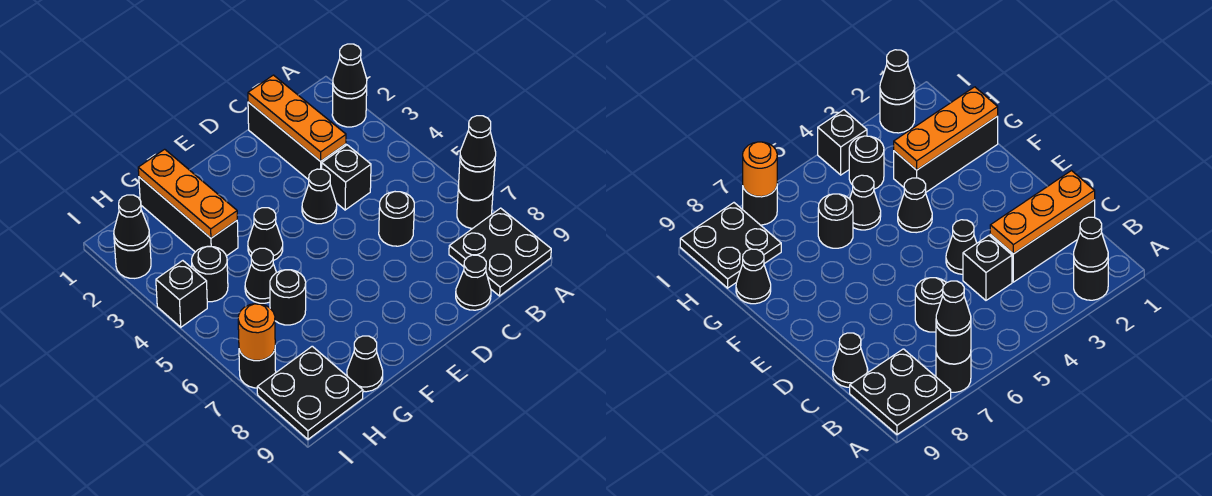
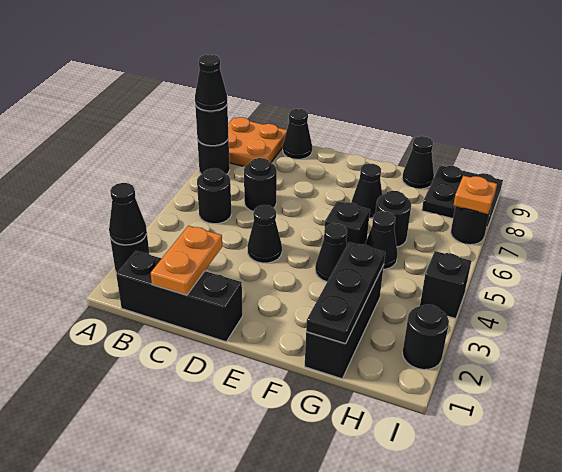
black plate A8:B9 level 1 -> orange plate A8:B9 level 1
black brick C1:C3 level 1 -> black brick B1:D1 level 1
orange plate C1:C3 level 2 -> orange plate C1:C2 level 2
black brick C4 level 1 -> black brick F5 level 1
orange plate G1:G3 level 2 -> black plate G1:G3 level 2
black round brick H4 level 1 -> black round brick B5 level 1
black cone I2 level 2 -> black cone F7 level 1
orange round brick I7 level 2 -> orange plate I7 level 2

